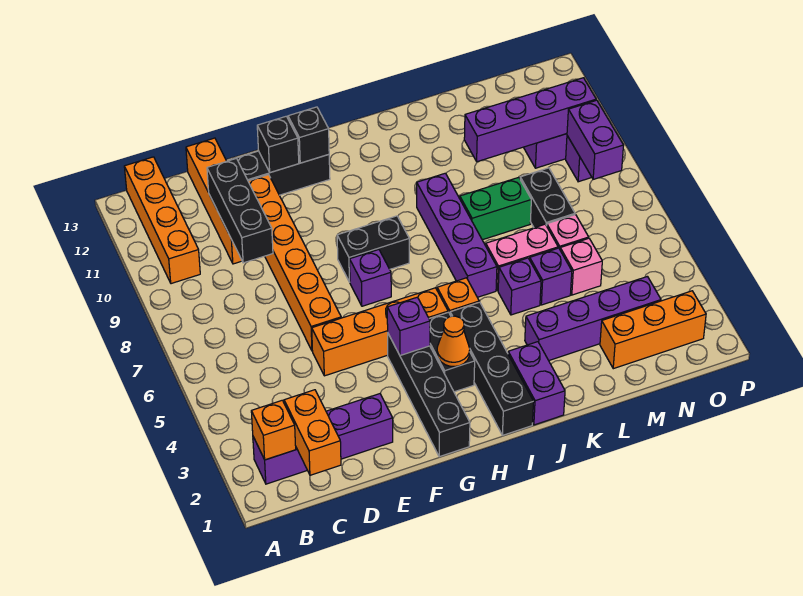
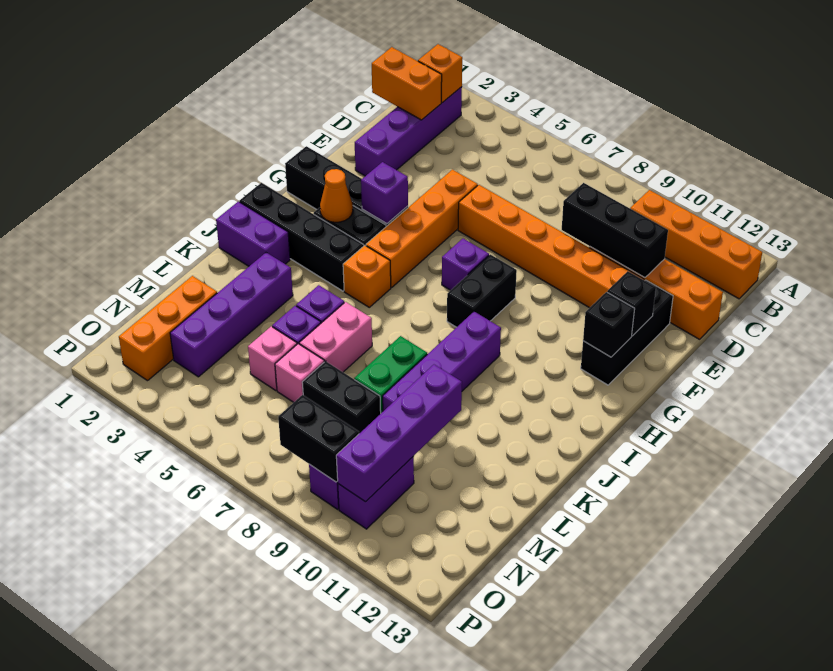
purple brick J6:J9 level 1 -> purple brick I9:L9 level 1
purple brick O8:O9 level 2 -> black brick O8:O9 level 2

